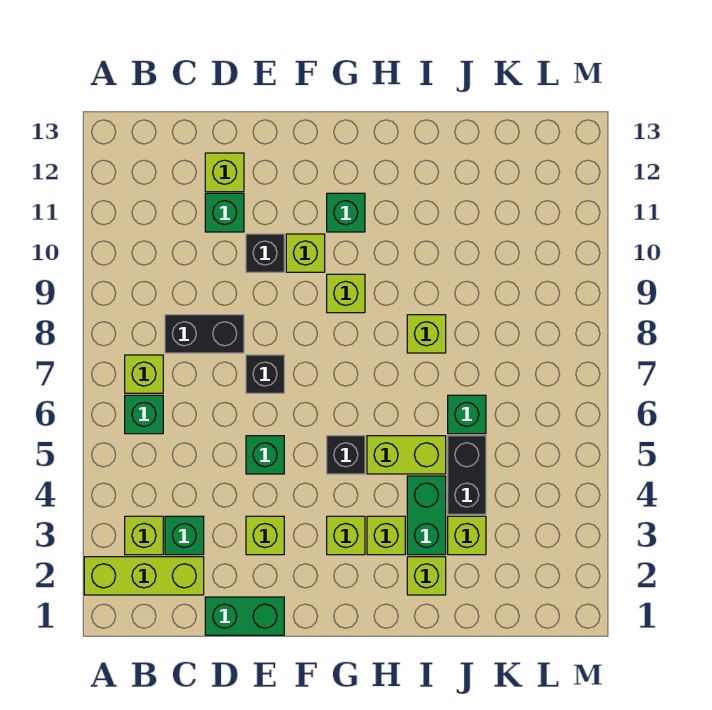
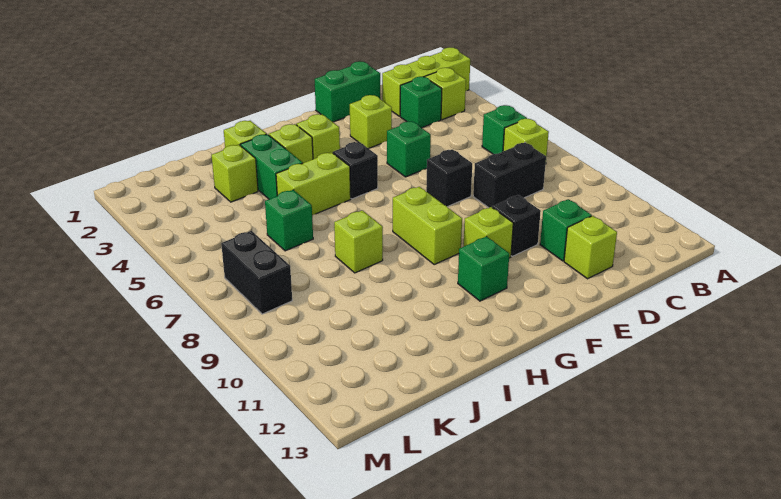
lime brick G9 level 1 -> lime brick G8:G9 level 1
black brick J4:J5 level 1 -> black brick L7:L8 level 1

